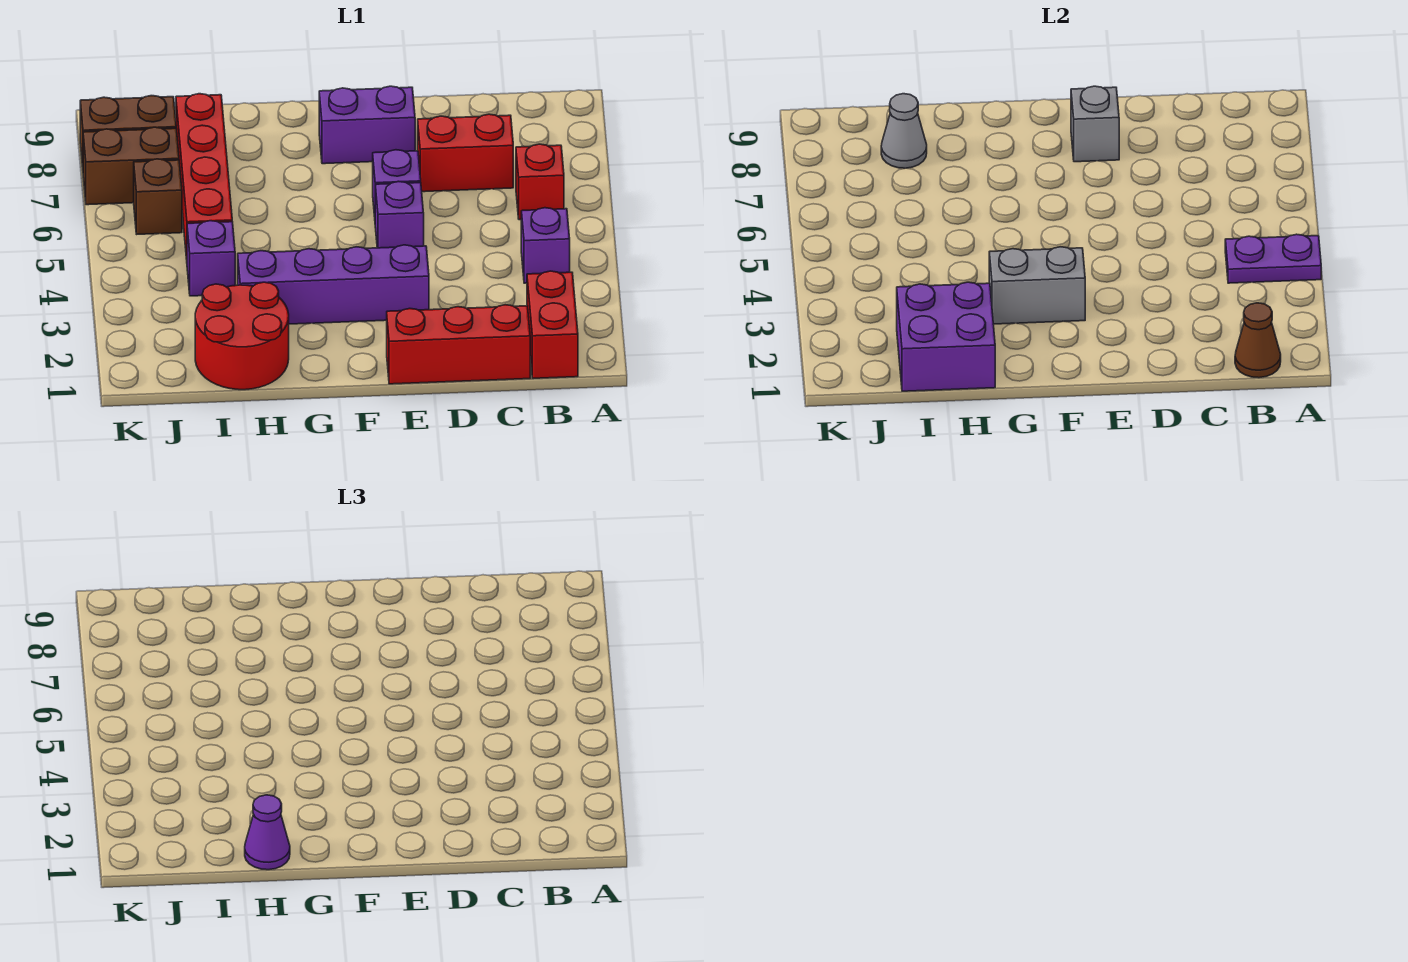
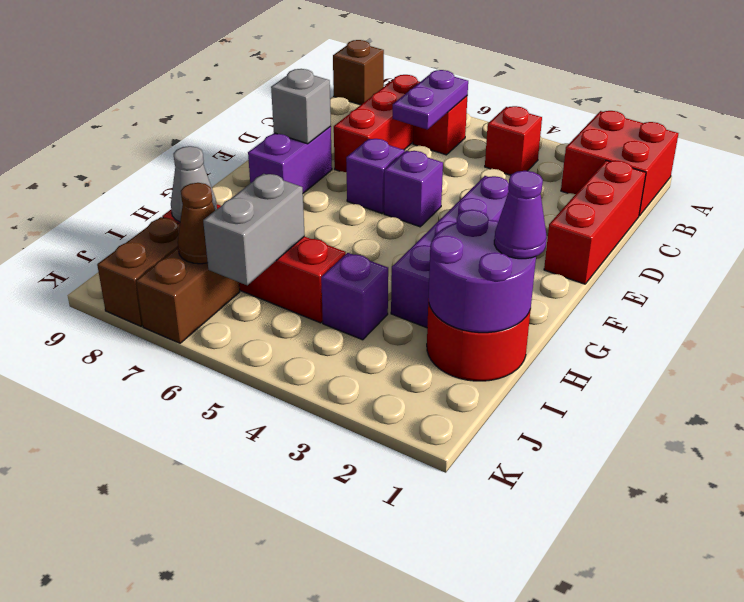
purple plate A4:B4 level 2 -> purple plate B6:C6 level 2
red brick B1:B2 level 1 -> red brick A1:B2 level 1
brown cone B1 level 2 -> brown cone J7 level 2
purple brick B4 level 1 -> red brick B4 level 1
red brick C7:D7 level 1 -> red brick B7:D7 level 1
grey brick F3:G3 level 2 -> grey brick I6:J6 level 2
purple brick H1:I2 level 2 -> purple round brick H1:I2 level 2
brown brick J6 level 1 -> brown brick A9 level 1

